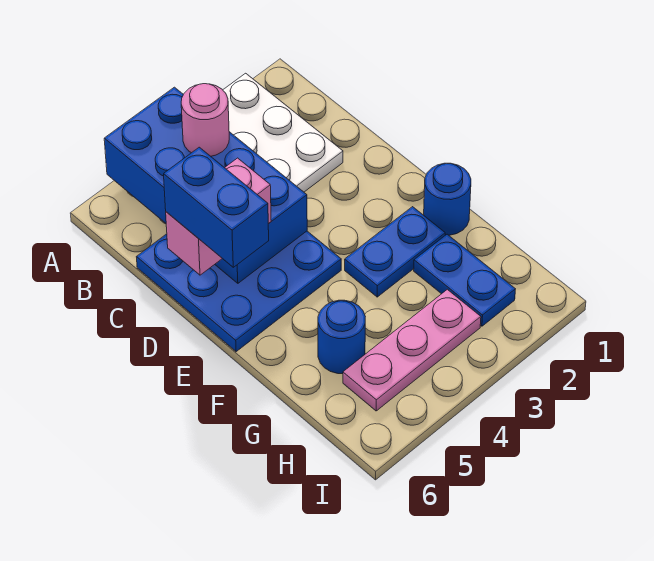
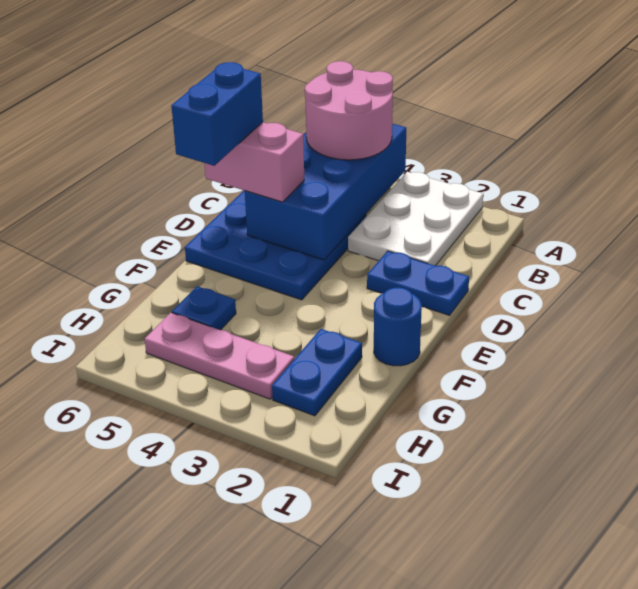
pink round brick B4 level 3 -> pink round brick A4:B5 level 3
blue plate F2:F3 level 1 -> blue plate D1:D2 level 1
blue round brick G5 level 1 -> blue plate G5 level 1

